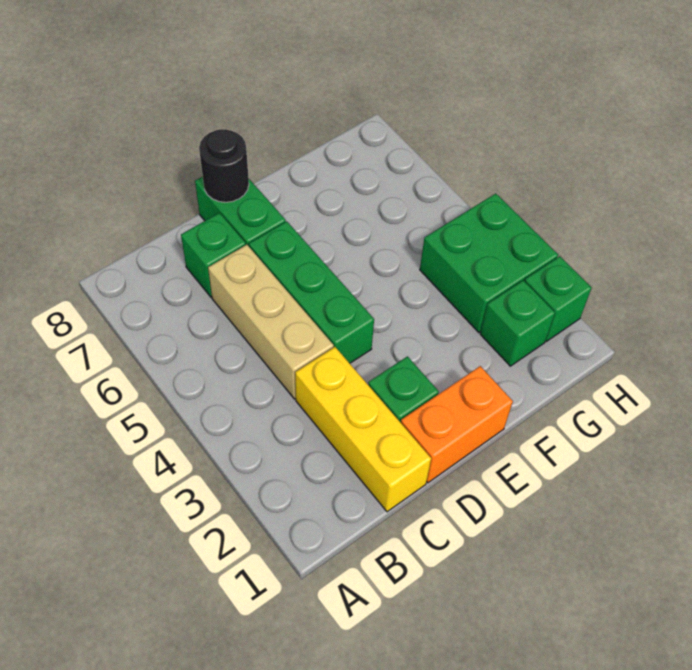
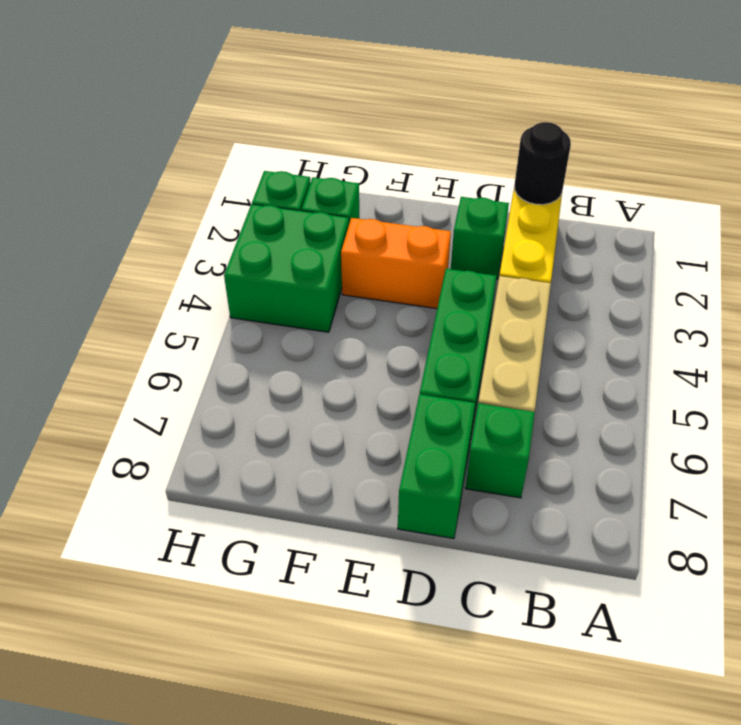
orange brick D1:E1 level 1 -> orange brick E3:F3 level 1
black round brick D8 level 2 -> black round brick C1 level 2

